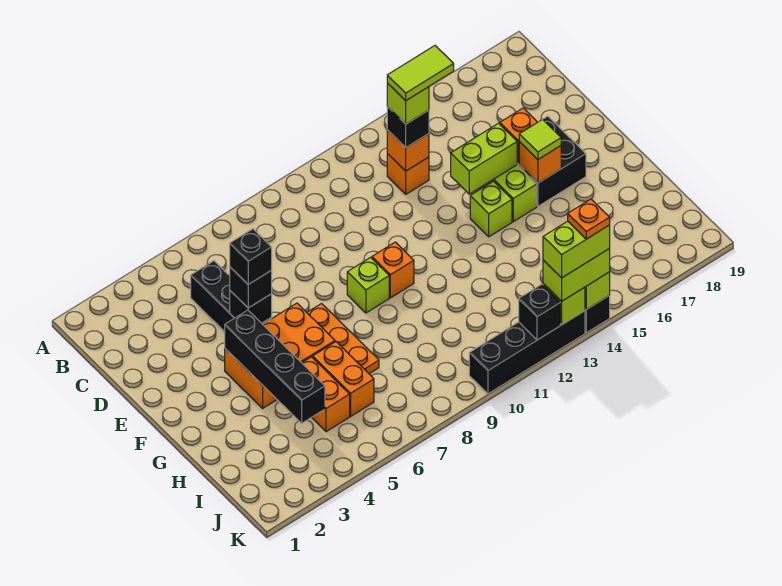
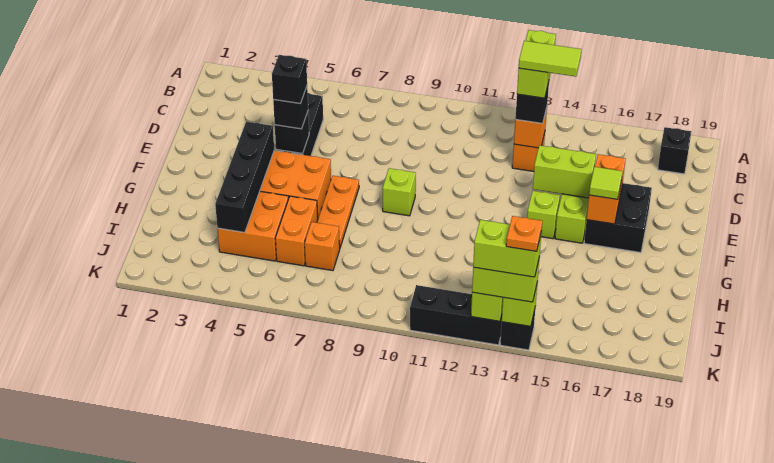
lime brick C13 level 4 -> lime brick B13:C13 level 4
orange brick F10 level 1 -> orange brick I7 level 1
orange brick H5:I5 level 1 -> orange brick H4:I5 level 1
black brick K10:K13 level 1 -> black brick K11:K13 level 1
black brick K12 level 2 -> black brick B18 level 1

